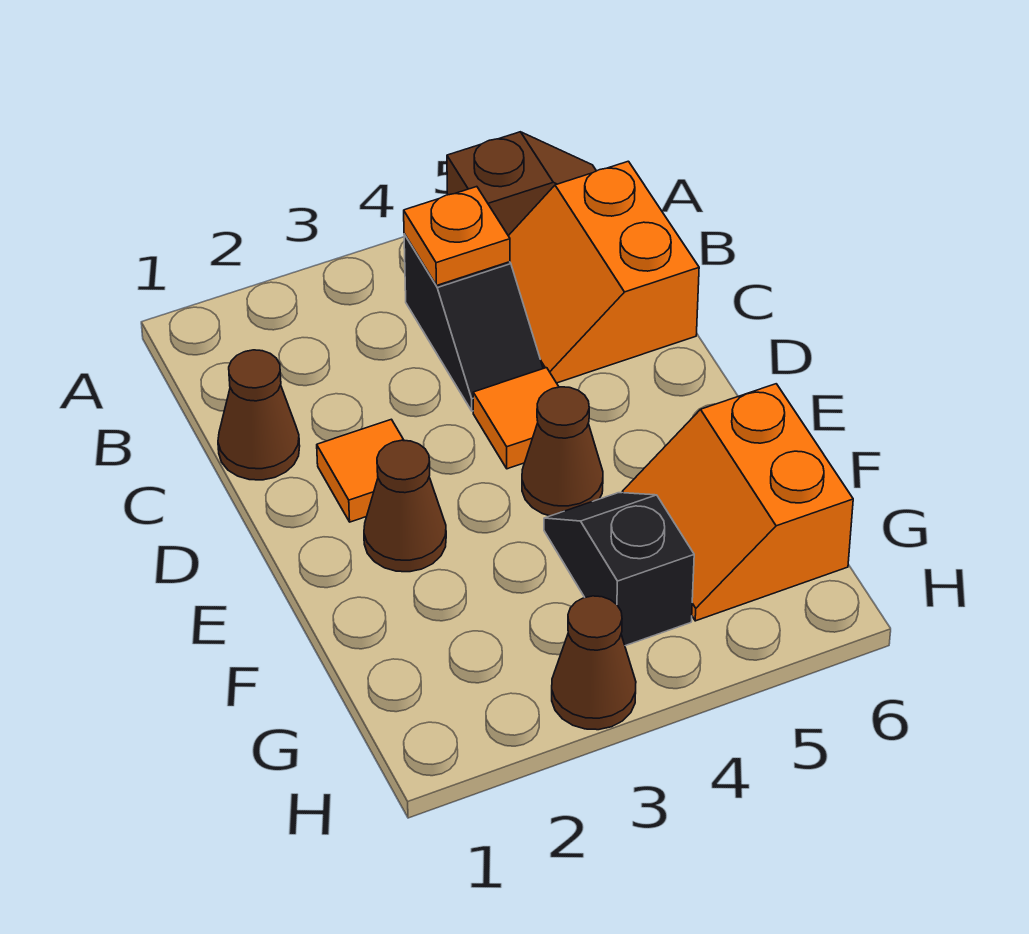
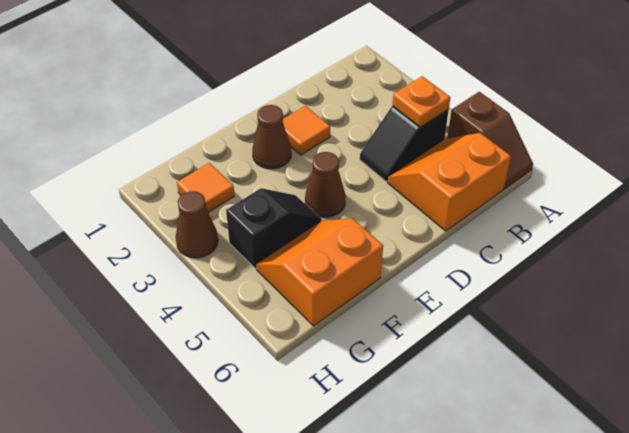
brown cone C1 level 1 -> none
orange tile D4 level 1 -> orange tile G2 level 1

